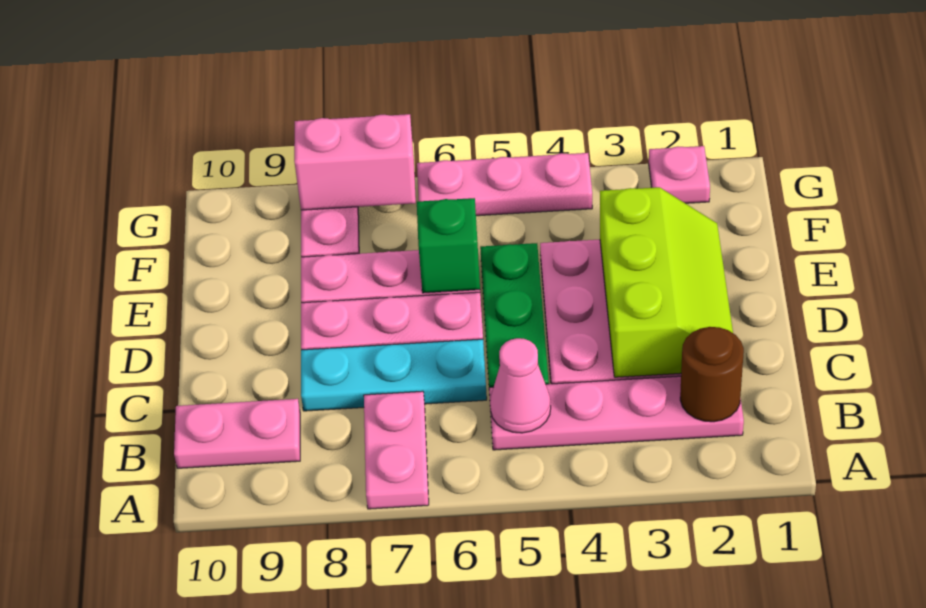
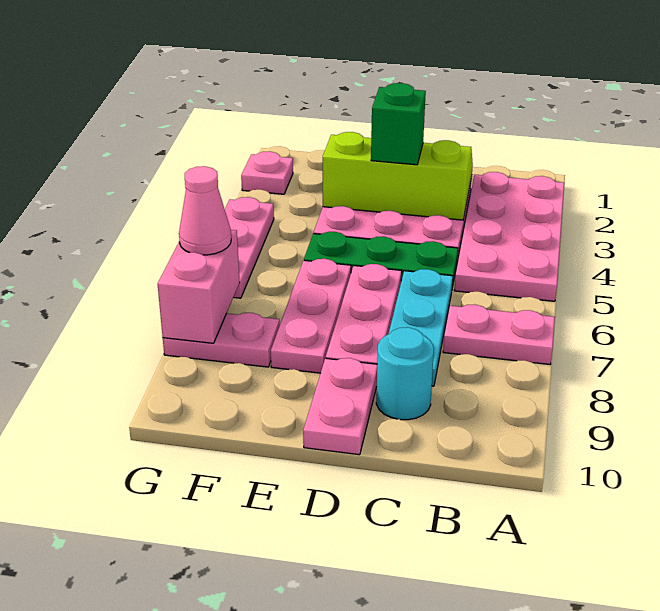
pink plate B2:B5 level 1 -> pink plate A2:B5 level 1
brown round brick B2 level 2 -> none
pink cone B5 level 2 -> pink cone G7 level 3
pink plate B9:B10 level 1 -> pink plate D9:D10 level 1
none -> cyan round brick C9 level 1
green brick E6 level 2 -> green brick D3 level 3

